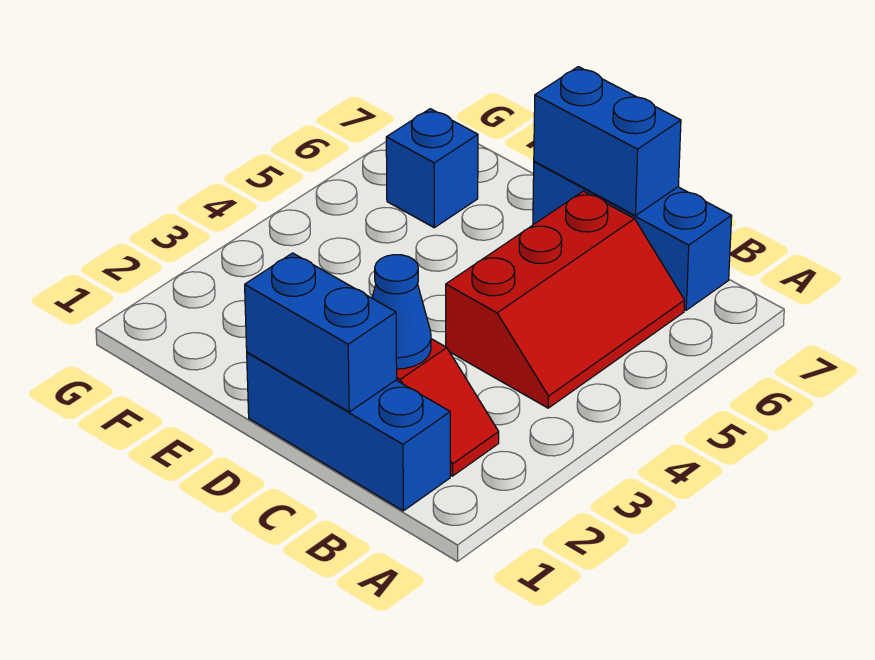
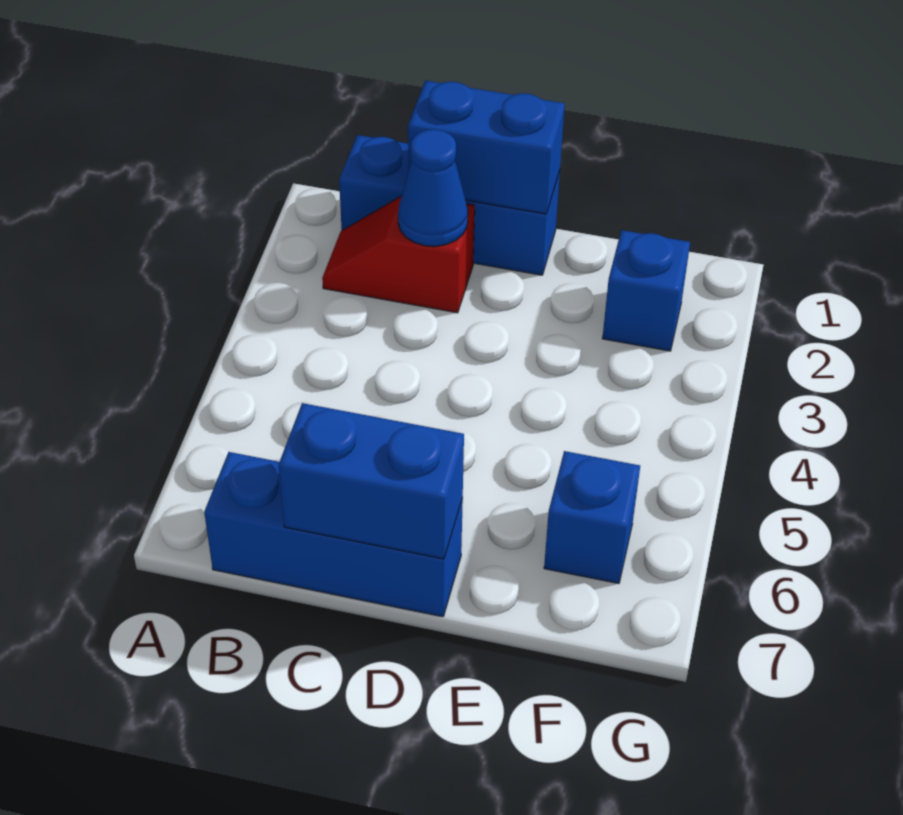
red slope B4:C6 level 1 top C -> none
none -> blue brick F2 level 1

